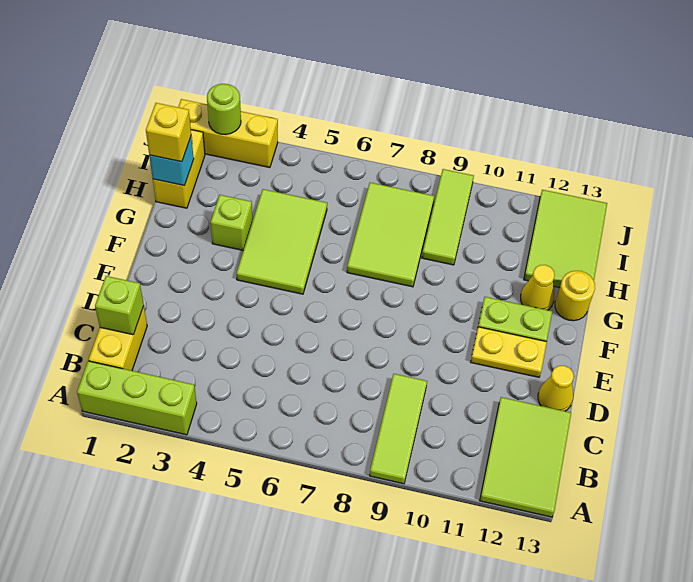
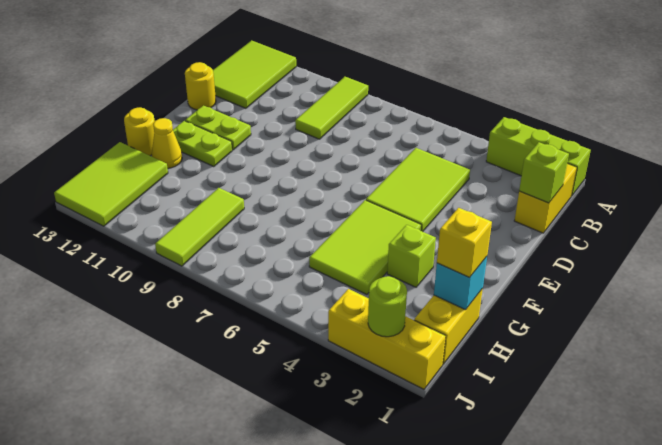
yellow cone D13 level 1 -> yellow round brick D13 level 1
yellow plate E11:E12 level 1 -> lime plate E11:E12 level 1
lime tile G7:I8 level 1 -> lime tile C4:E5 level 1

